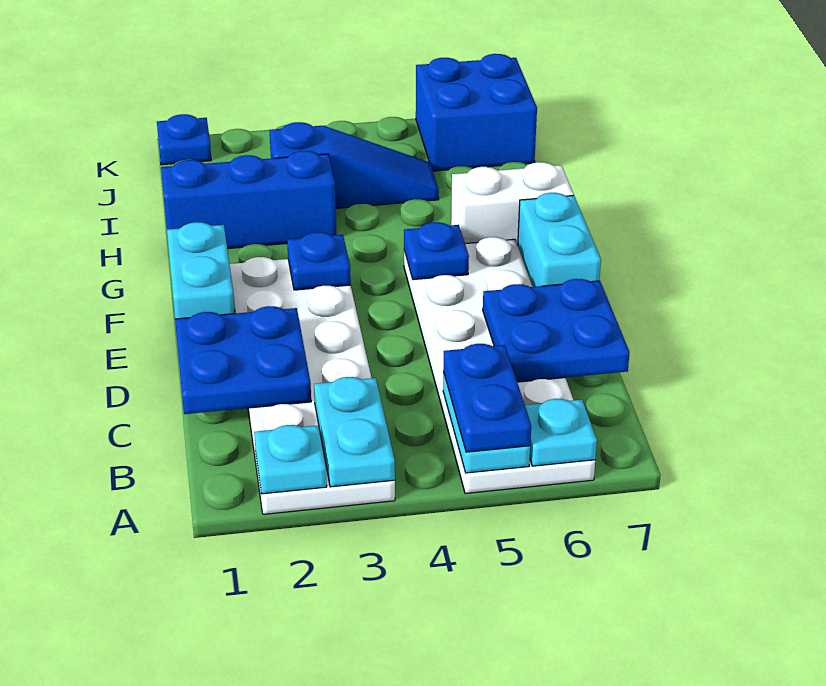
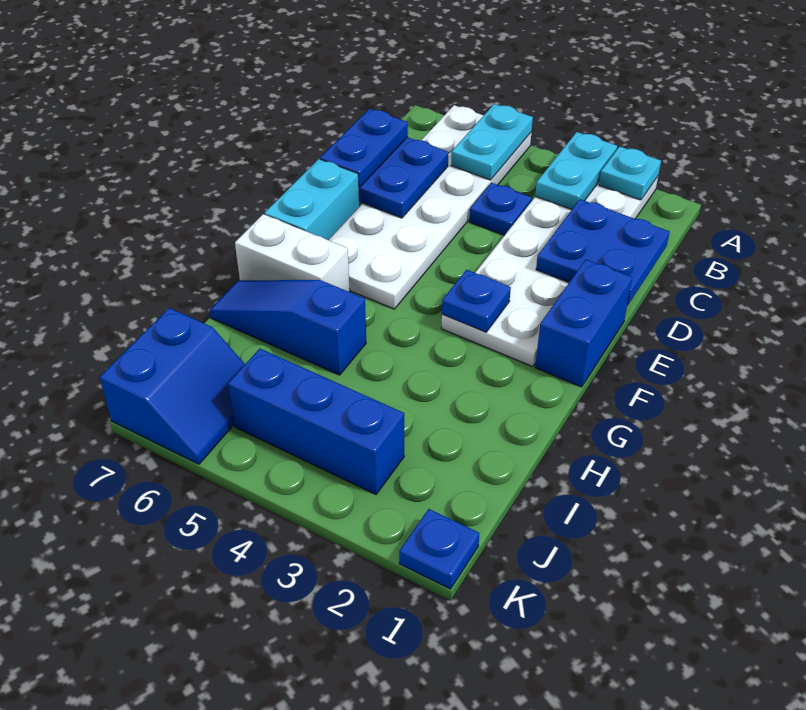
blue plate A5:B5 level 3 -> blue plate C7:D7 level 3
cyan plate A6 level 2 -> none
cyan brick E1:F1 level 1 -> blue brick E1:F1 level 1
blue plate F5 level 2 -> blue plate C4 level 1
blue brick H1:H3 level 1 -> blue brick J3:J5 level 1
blue slope I3:I5 level 1 top 3 -> blue slope H5:H7 level 1 top 5
blue brick J6:K7 level 1 -> blue slope J6:K7 level 1 top 7

